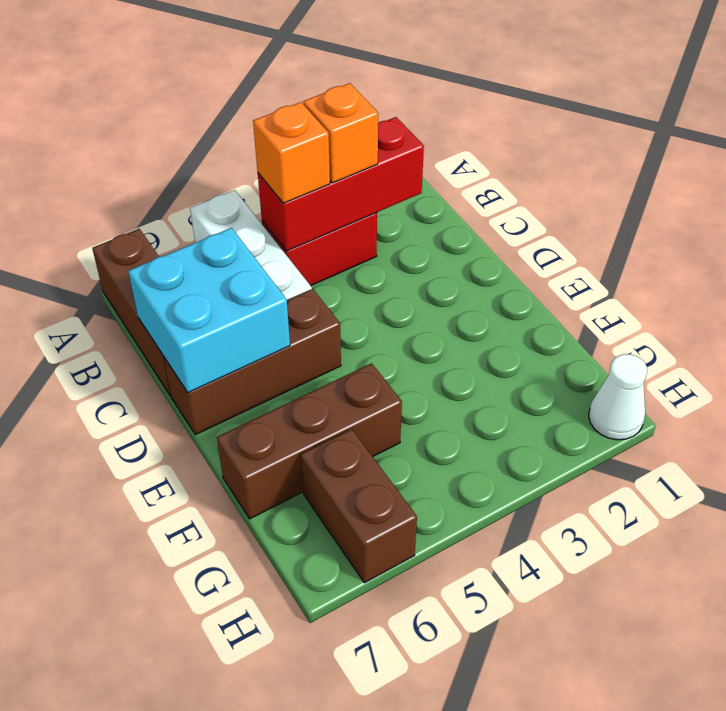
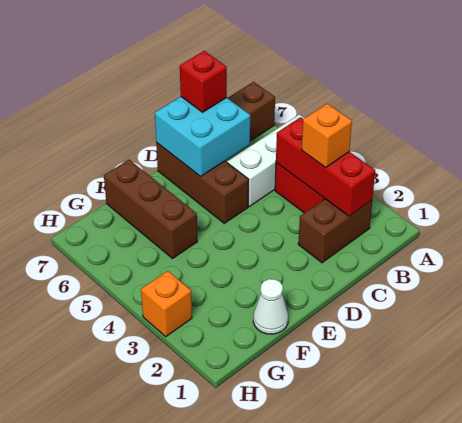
orange brick B4 level 3 -> orange brick H3 level 1
none -> red brick C7 level 3
brown brick G6:H6 level 1 -> brown brick B2:C2 level 1
white cone H1 level 1 -> white cone F1 level 1

